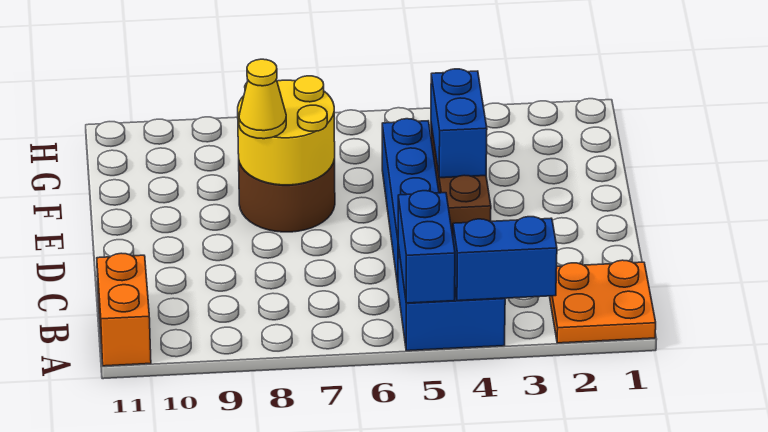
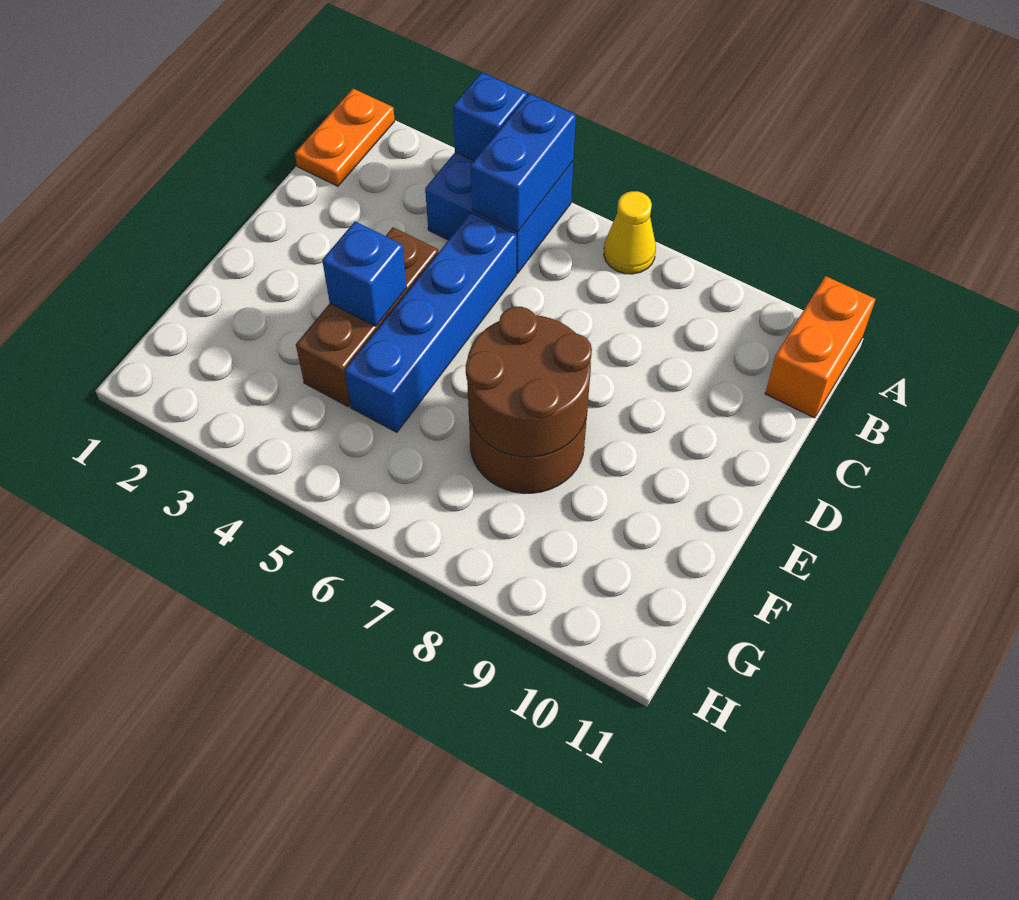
orange plate A1:B2 level 1 -> orange plate A1:B1 level 1
blue brick A3:A4 level 2 -> blue brick A4 level 2
blue brick E4:F4 level 2 -> blue brick E4 level 2
yellow round brick E7:F8 level 2 -> brown round brick E7:F8 level 2
yellow cone E8 level 3 -> yellow cone A7 level 1

